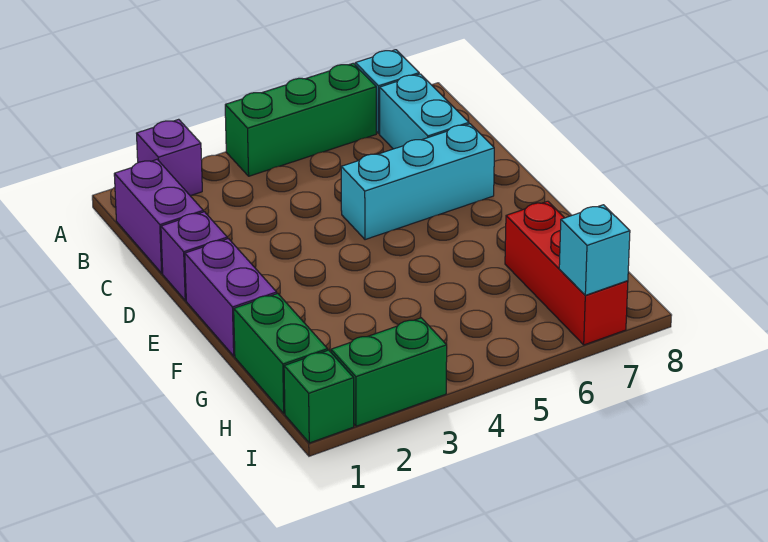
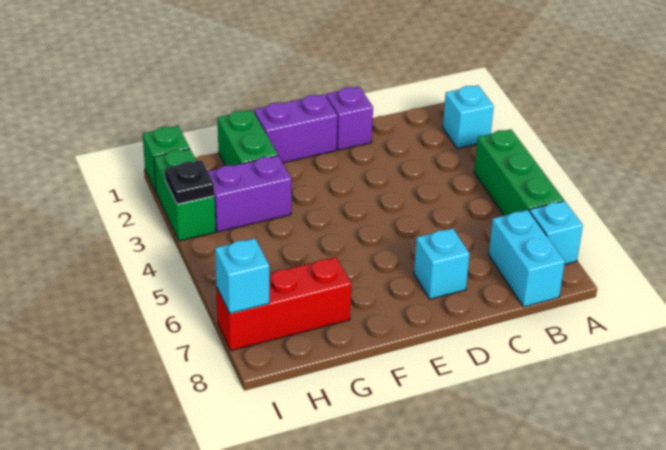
purple brick A2 level 1 -> cyan brick A2 level 1
purple brick B1:C1 level 1 -> purple brick G3:H3 level 1
cyan brick B7:C7 level 1 -> cyan brick B7:B8 level 1
cyan brick D5:D7 level 1 -> cyan brick D7 level 1
green brick G1:H1 level 1 -> green brick G1:G2 level 1
none -> black plate I3 level 2

